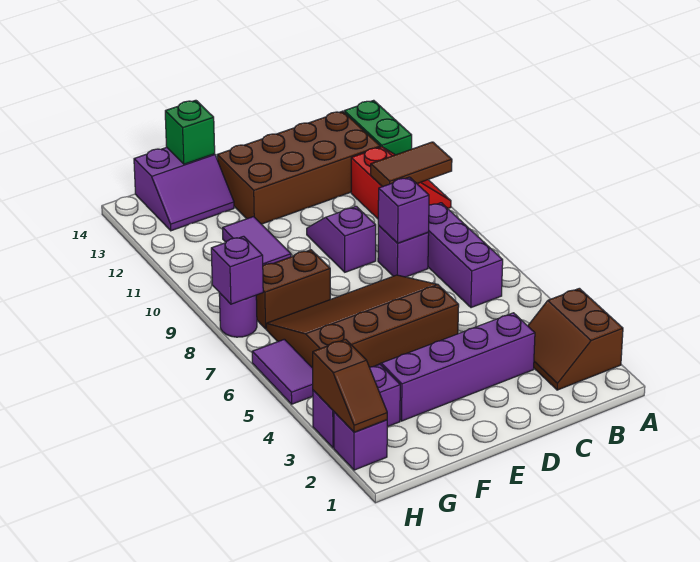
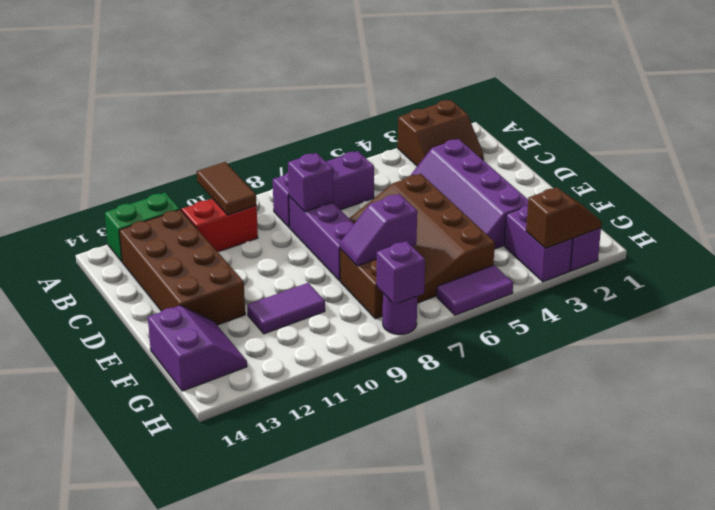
purple brick C8 level 1 -> purple brick C8:E8 level 1
purple slope D9:D10 level 1 top 9 -> purple slope F7:F8 level 2 top 7
green brick F14 level 2 -> none

